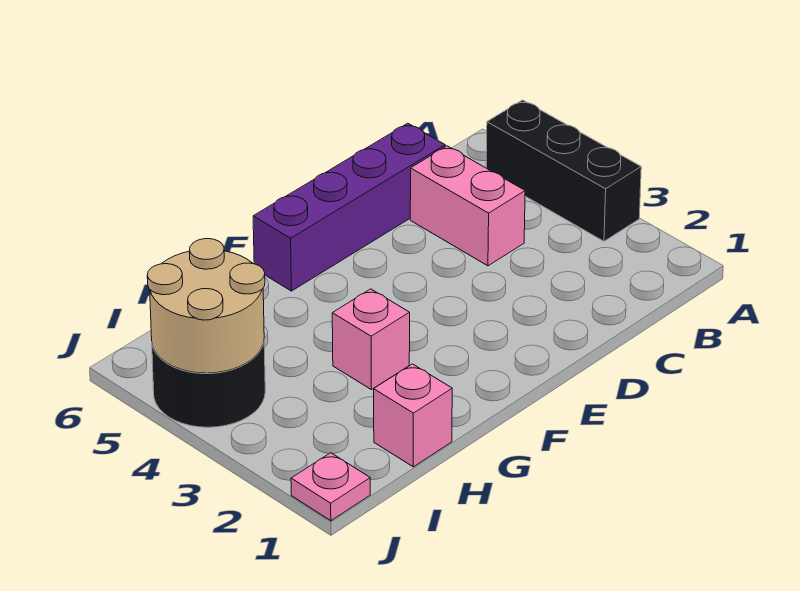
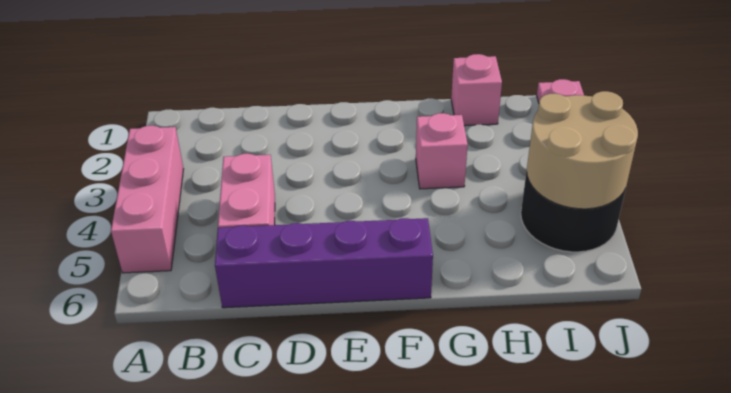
black brick A3:A5 level 1 -> pink brick A3:A5 level 1

